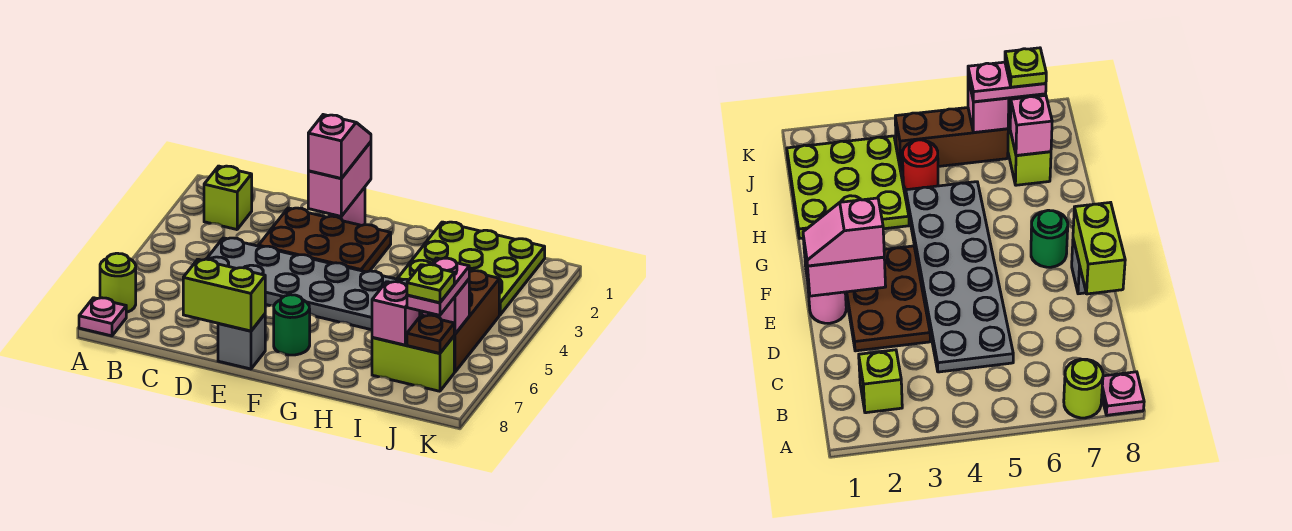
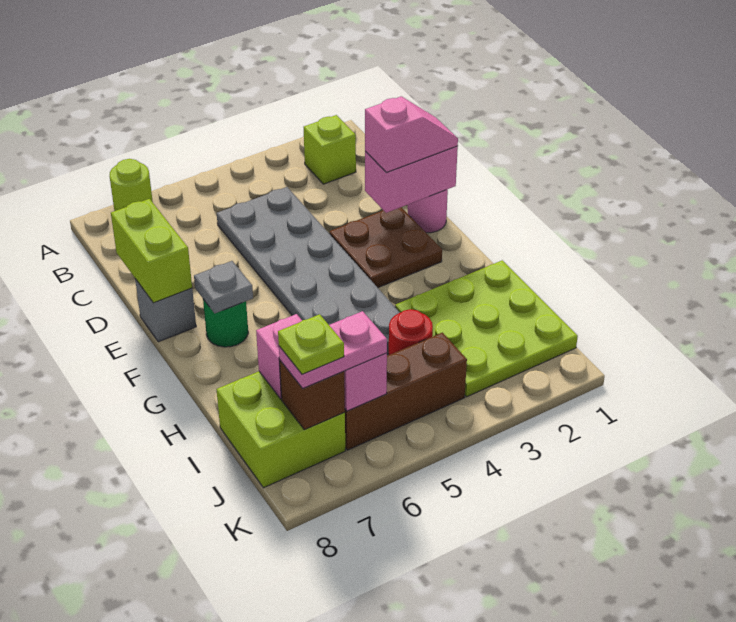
pink plate A8 level 1 -> none
brown plate D2:F3 level 1 -> brown plate E2:F3 level 1
none -> grey plate F7 level 2
lime brick I7:J7 level 1 -> lime brick I7:J8 level 1
brown plate J7 level 2 -> brown brick J7 level 2

